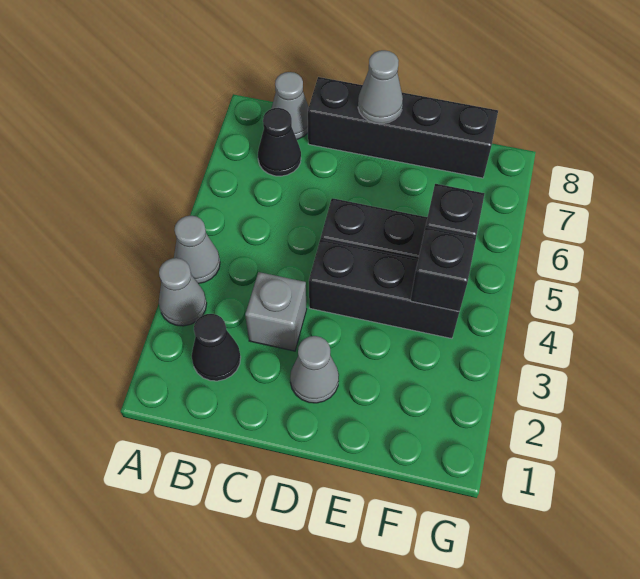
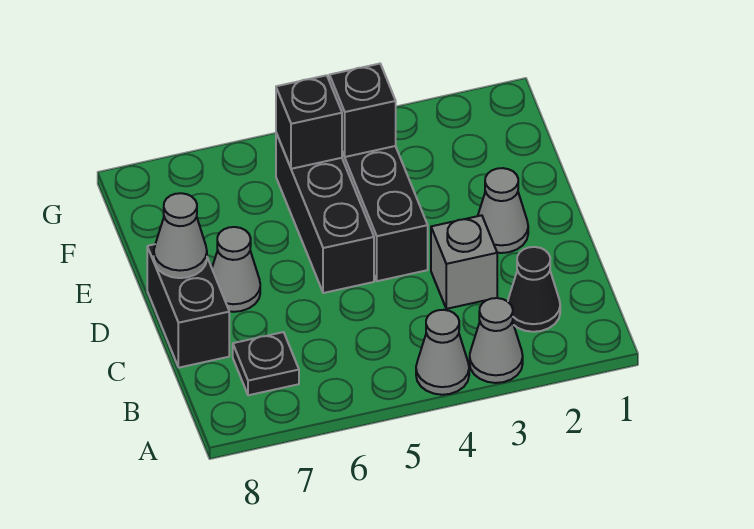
black cone B7 level 1 -> black plate B7 level 1
grey cone B8 level 1 -> grey cone D7 level 1
black brick C8:F8 level 1 -> black brick C8:D8 level 1

